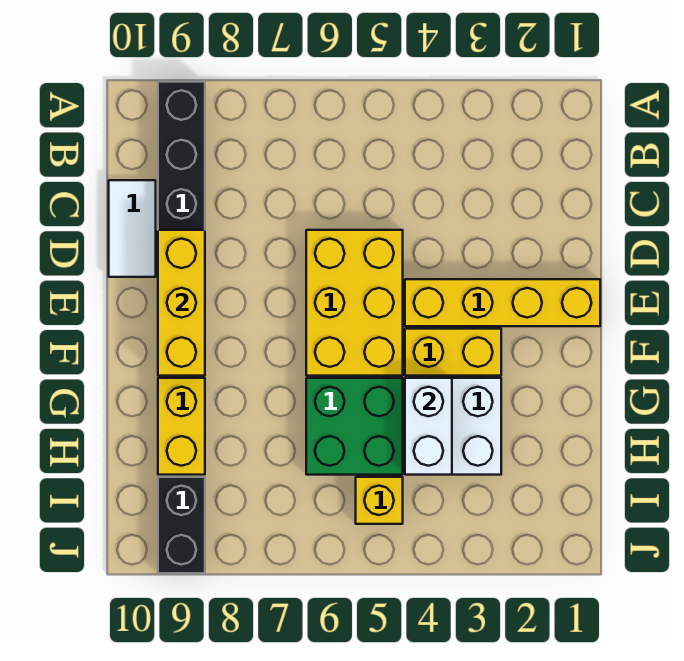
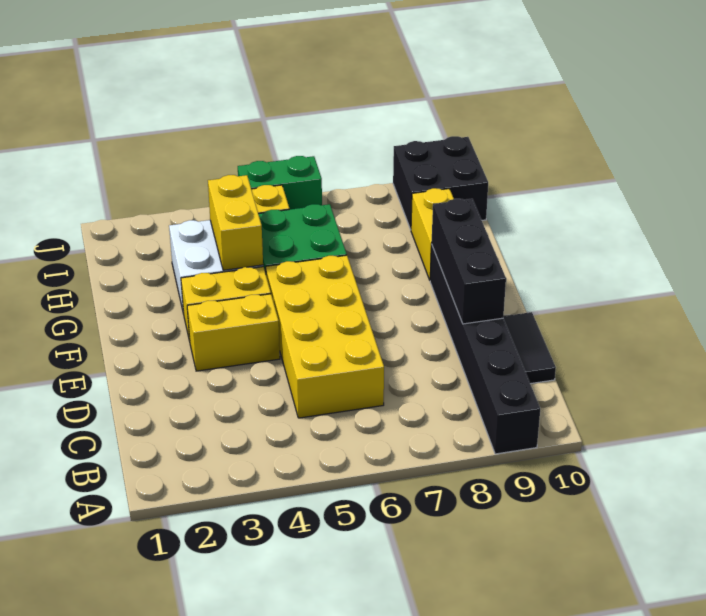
white tile C10:D10 level 1 -> black tile C10:D10 level 1
yellow brick D5:F6 level 1 -> yellow brick C5:F6 level 1
yellow brick D9:F9 level 2 -> black brick D9:F9 level 2
yellow brick E1:E4 level 1 -> yellow brick E3:E4 level 1
white brick G4:H4 level 2 -> yellow brick G4:H4 level 2
black brick I9:J9 level 1 -> black brick I9:J10 level 1
none -> green brick J5:J6 level 1

